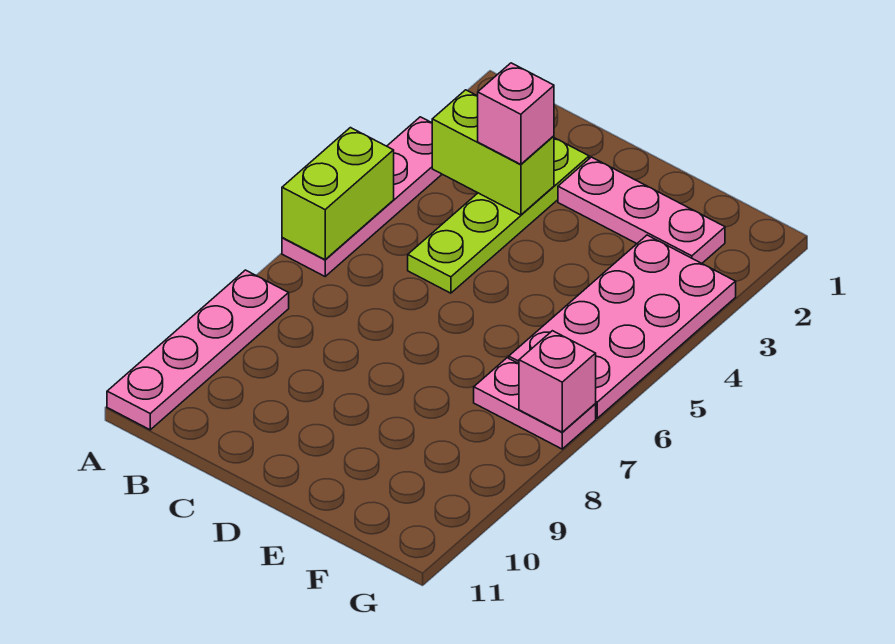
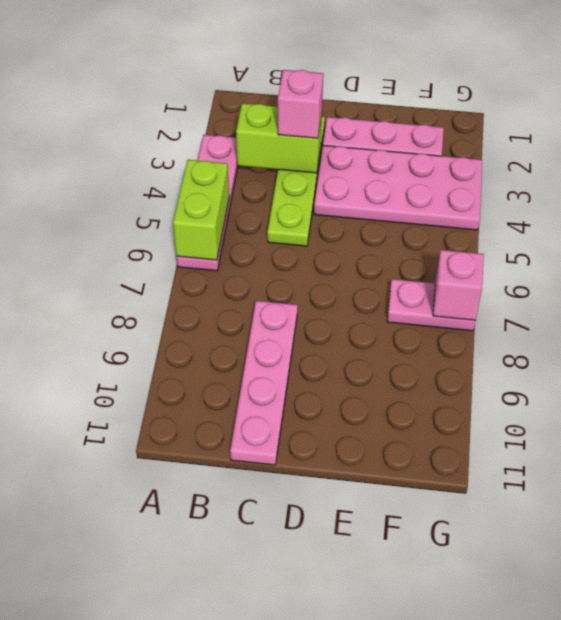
pink plate A8:A11 level 1 -> pink plate C8:C11 level 1
pink plate F3:G6 level 1 -> pink plate D3:G4 level 1

